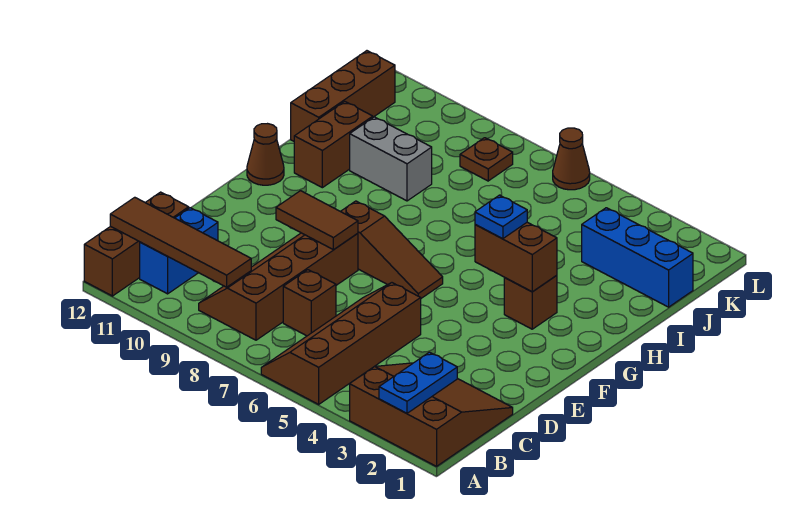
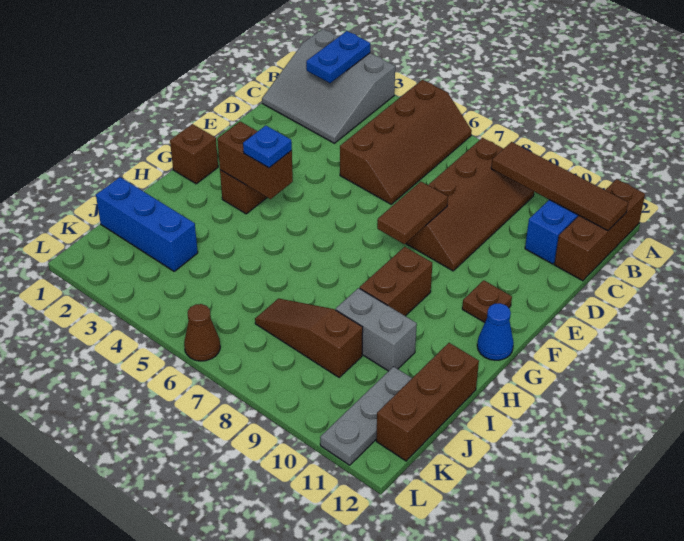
brown slope A1:C3 level 1 top A -> grey slope A1:C3 level 1 top A
brown brick C7 level 1 -> brown brick G1 level 1
brown tile E8:E9 level 2 -> brown tile E8:F8 level 2
brown slope F6:F8 level 1 top 8 -> brown slope J7:J9 level 1 top 9
brown cone G12 level 1 -> blue cone G12 level 1
brown brick H11:I11 level 1 -> brown brick G9:H9 level 1
none -> grey plate J11:L11 level 1
brown plate K8 level 1 -> brown plate F11 level 1

